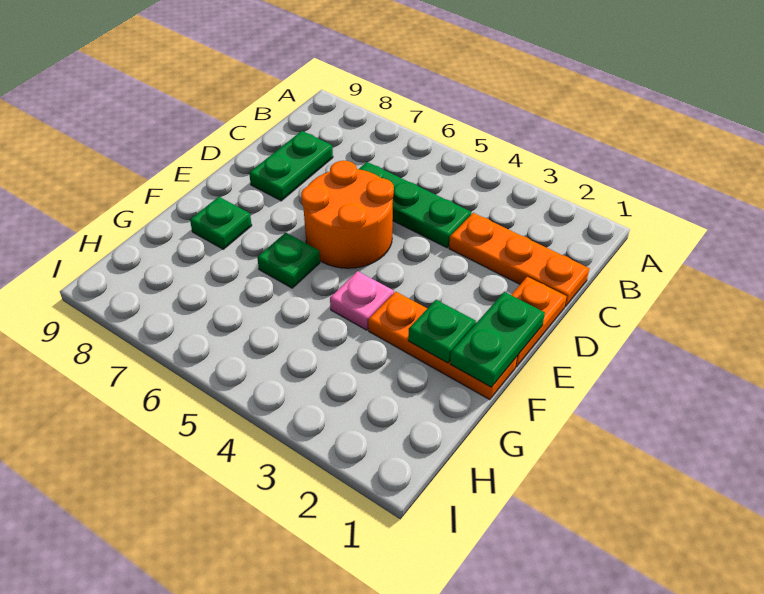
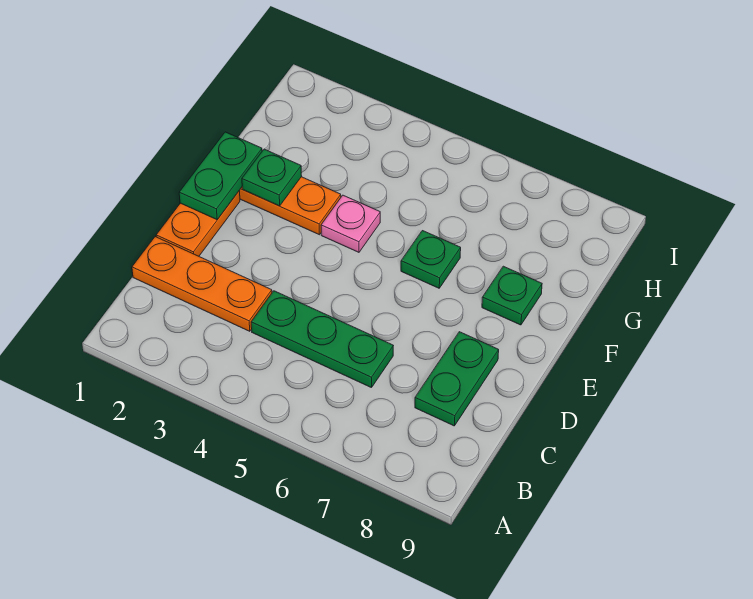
orange round brick D5:E6 level 1 -> none

